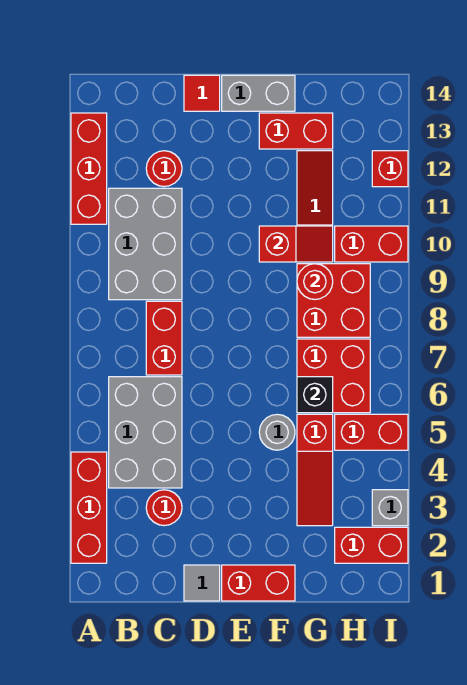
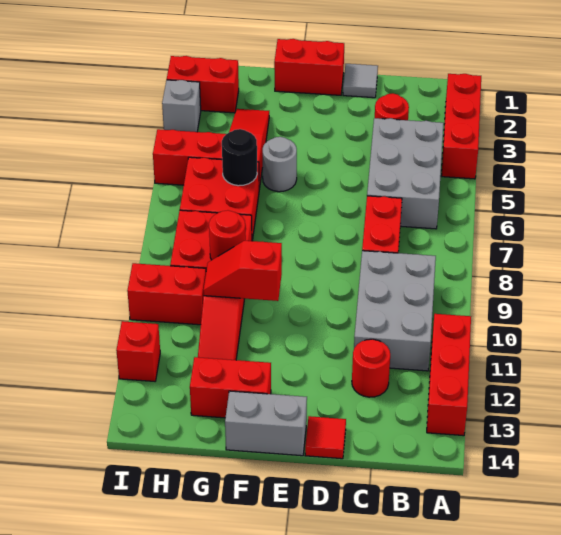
black brick G6 level 2 -> black round brick G6 level 2

